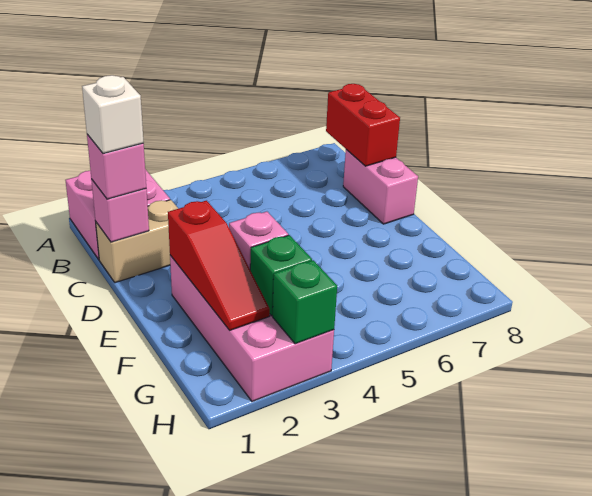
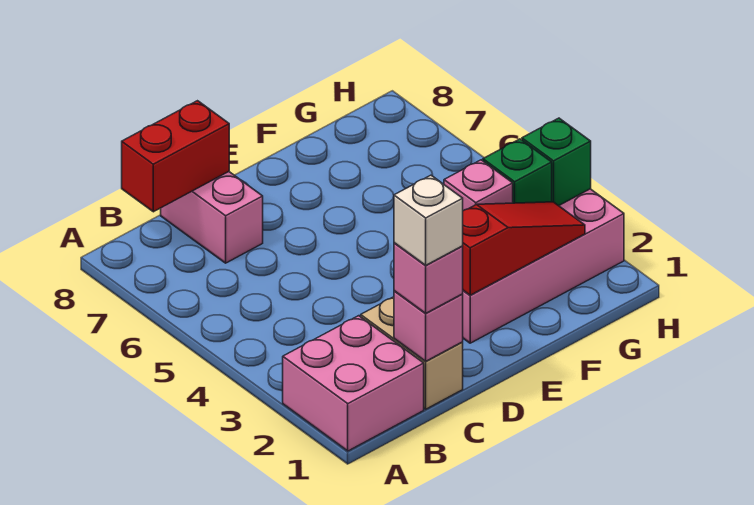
pink brick C8:D8 level 1 -> pink brick C7:C8 level 1

